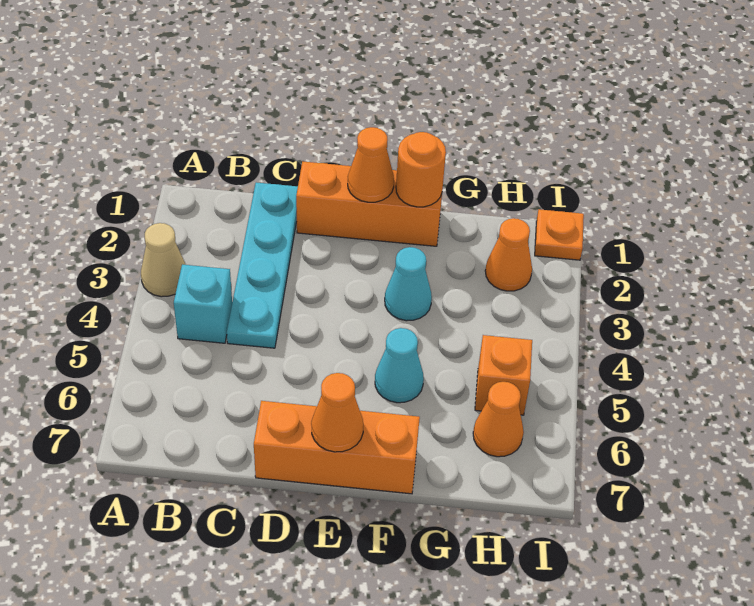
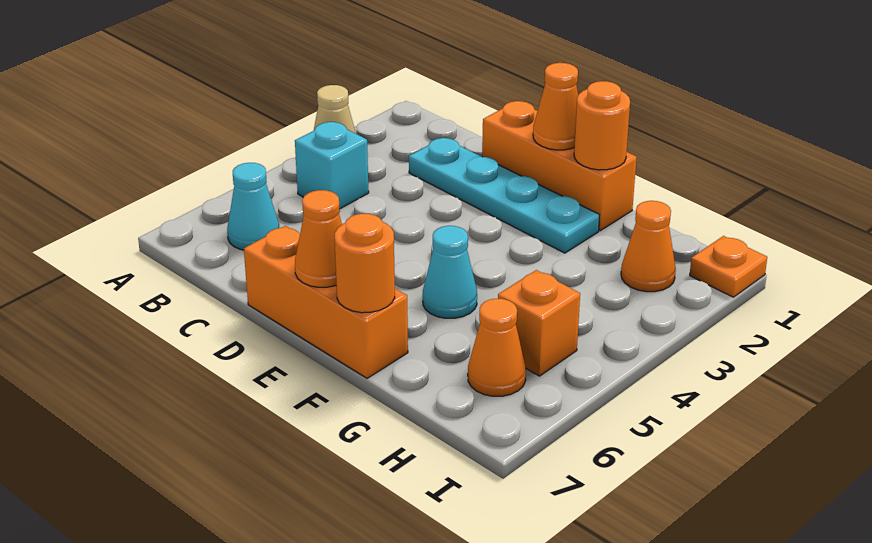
cyan plate C1:C4 level 1 -> cyan plate C2:F2 level 1
cyan cone F3 level 1 -> cyan cone B6 level 1
none -> orange round brick F7 level 2

